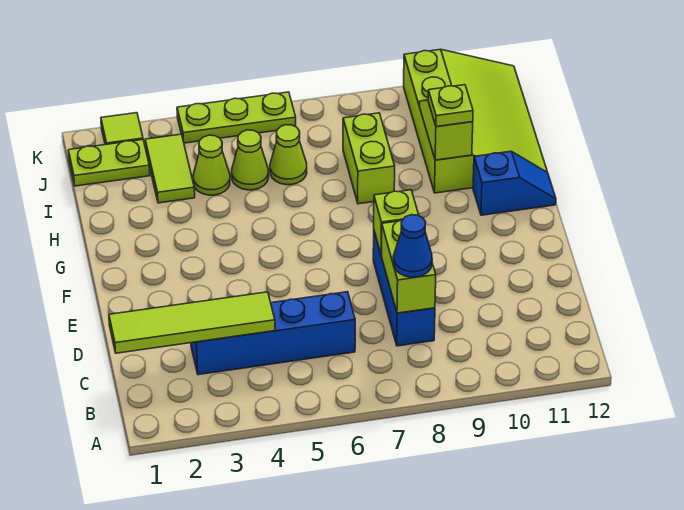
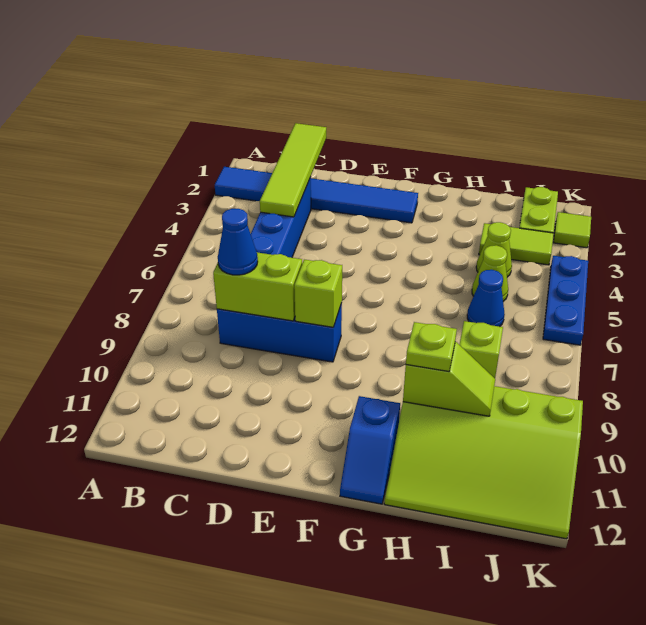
none -> blue tile A2:F2 level 1
lime brick H8:I8 level 1 -> lime brick I8 level 1
lime cone I6 level 1 -> blue cone I6 level 1
lime plate K4:K6 level 1 -> blue plate K4:K6 level 1

